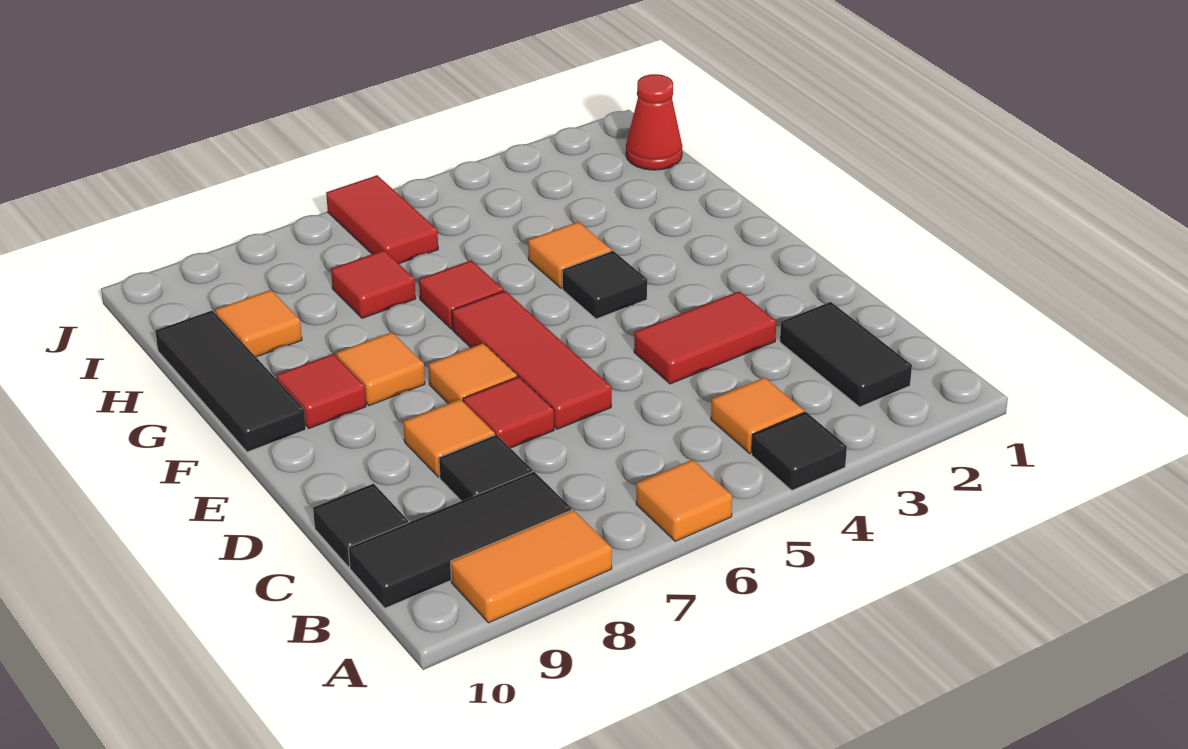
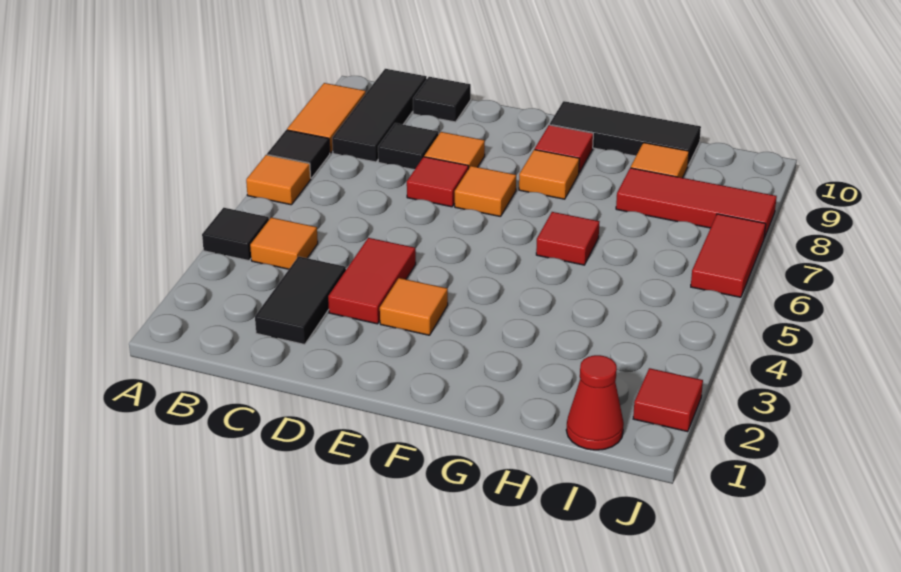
black tile B2:C2 level 1 -> black tile C2:C3 level 1
red tile D6:F6 level 1 -> red tile H8:J8 level 1
black tile F4 level 1 -> black tile A7 level 1
orange tile G4 level 1 -> orange tile E3 level 1
red tile H7 level 1 -> red tile J2 level 1
red tile I6:J6 level 1 -> red tile J6:J7 level 1

